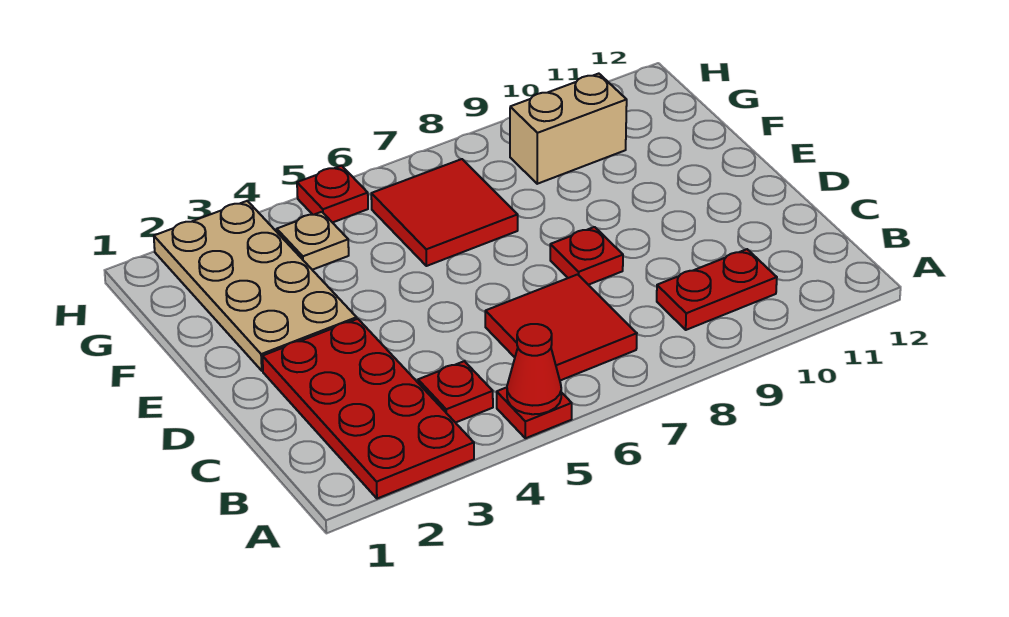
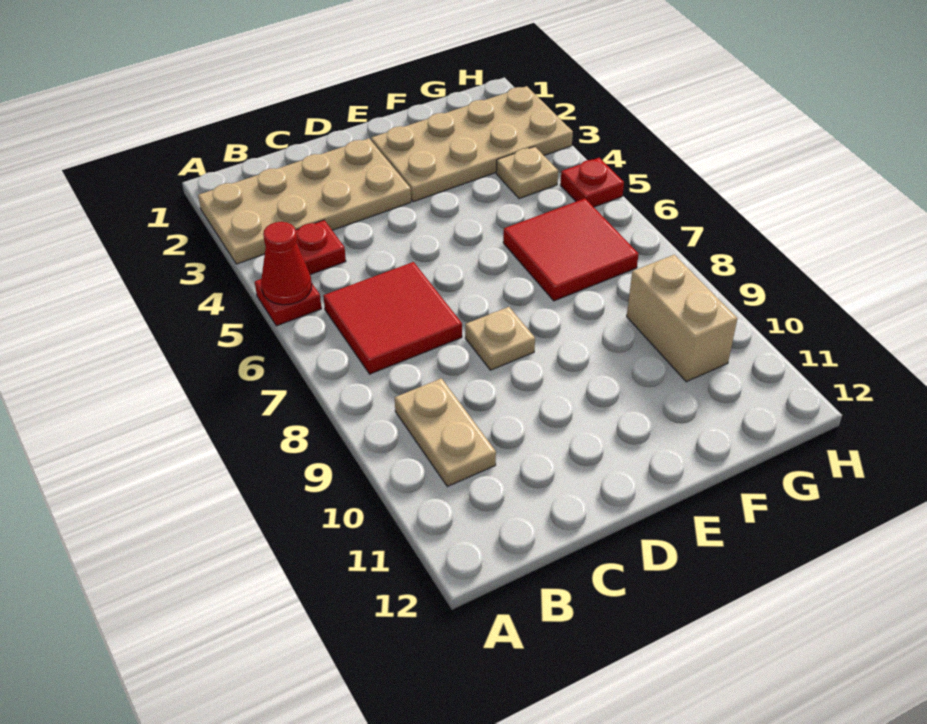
red plate A2:D3 level 1 -> tan plate A2:D3 level 1
red plate B9:B10 level 1 -> tan plate B9:B10 level 1
red plate D8 level 1 -> tan plate D8 level 1

